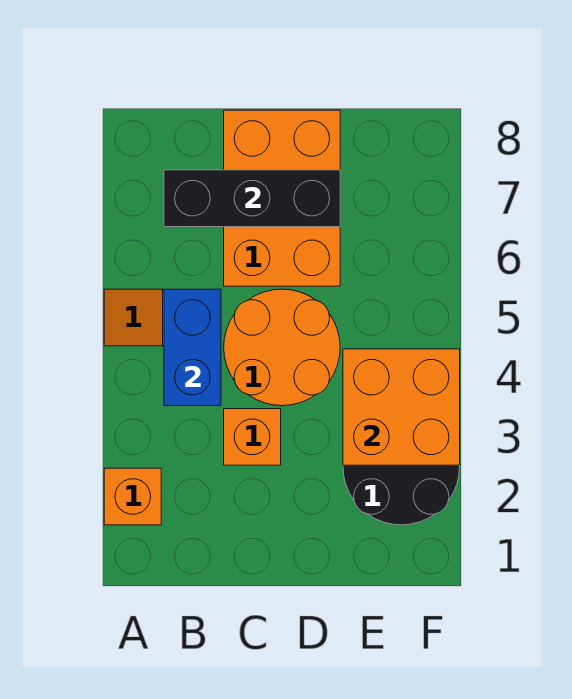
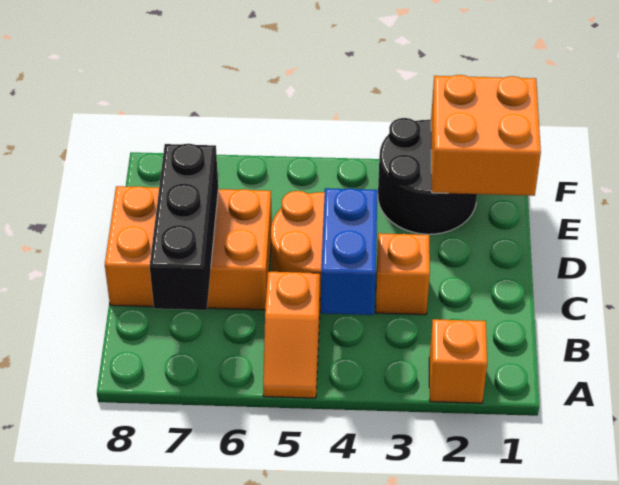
blue brick B4:B5 level 2 -> blue brick B4:C4 level 2
orange brick E3:F4 level 2 -> orange brick E1:F2 level 2

